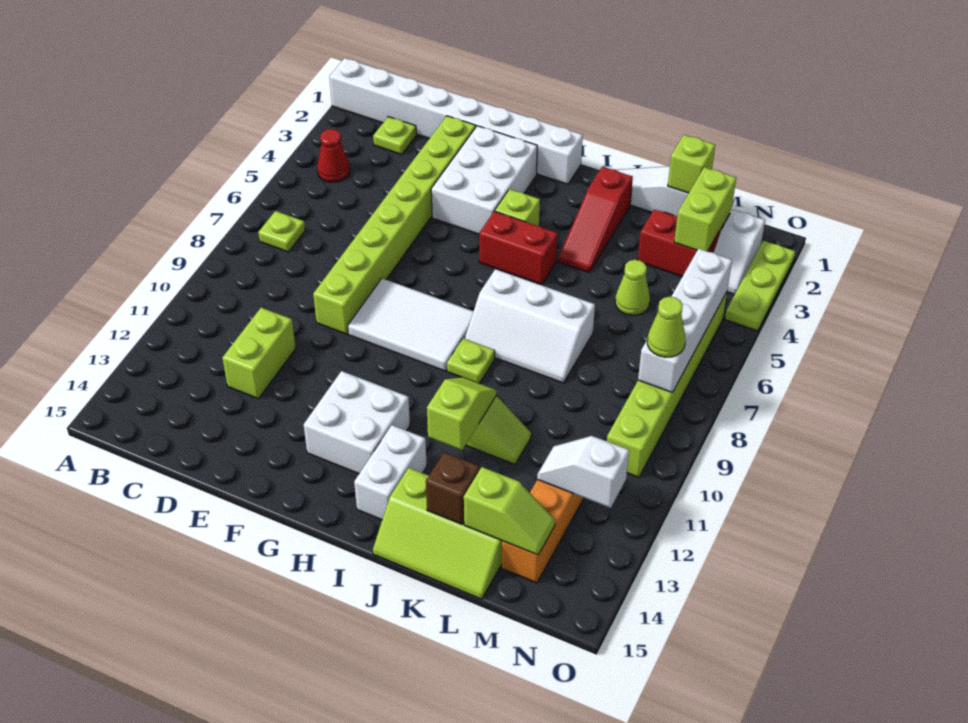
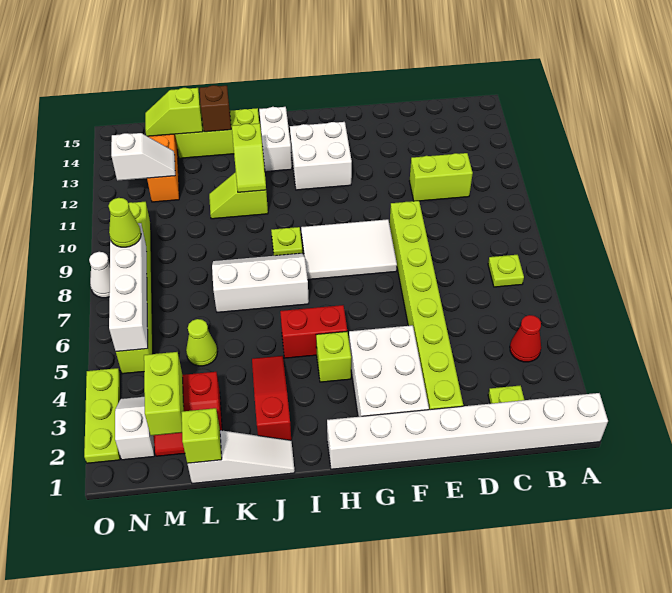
lime brick D11:D12 level 1 -> lime brick C11:D11 level 1
none -> white cone O8 level 1

